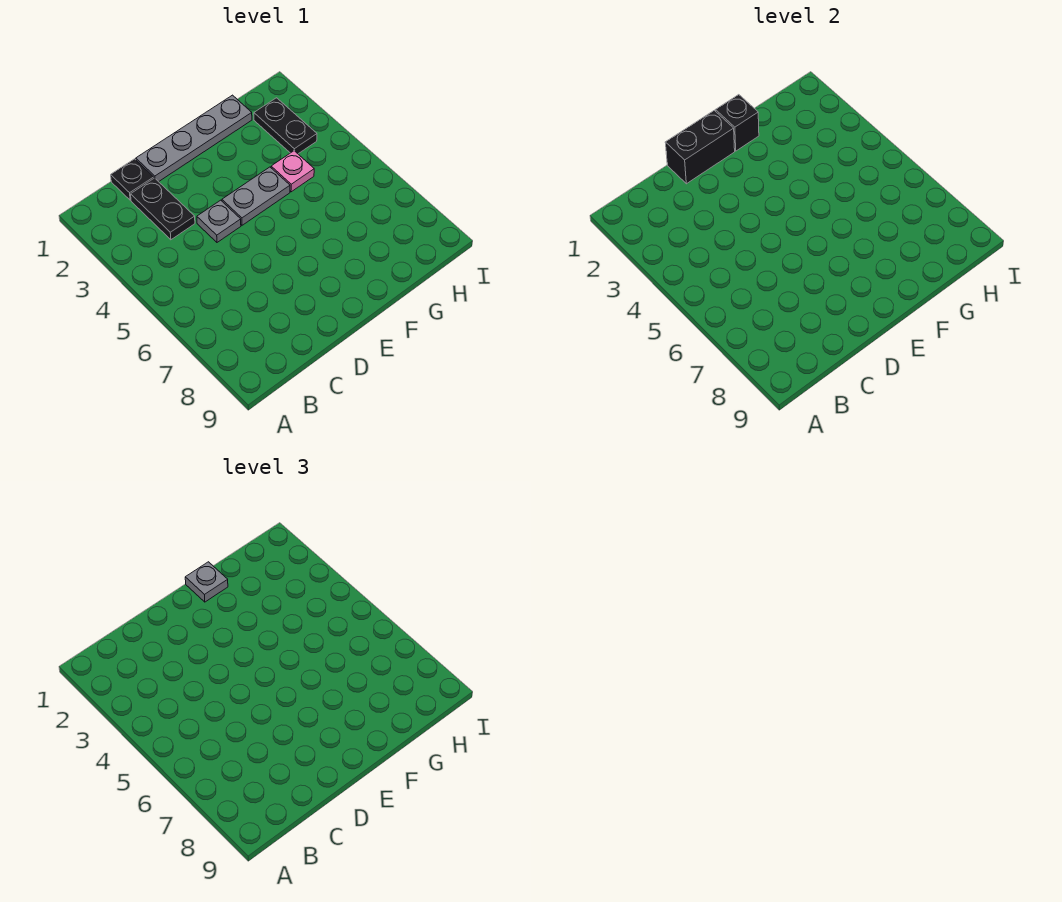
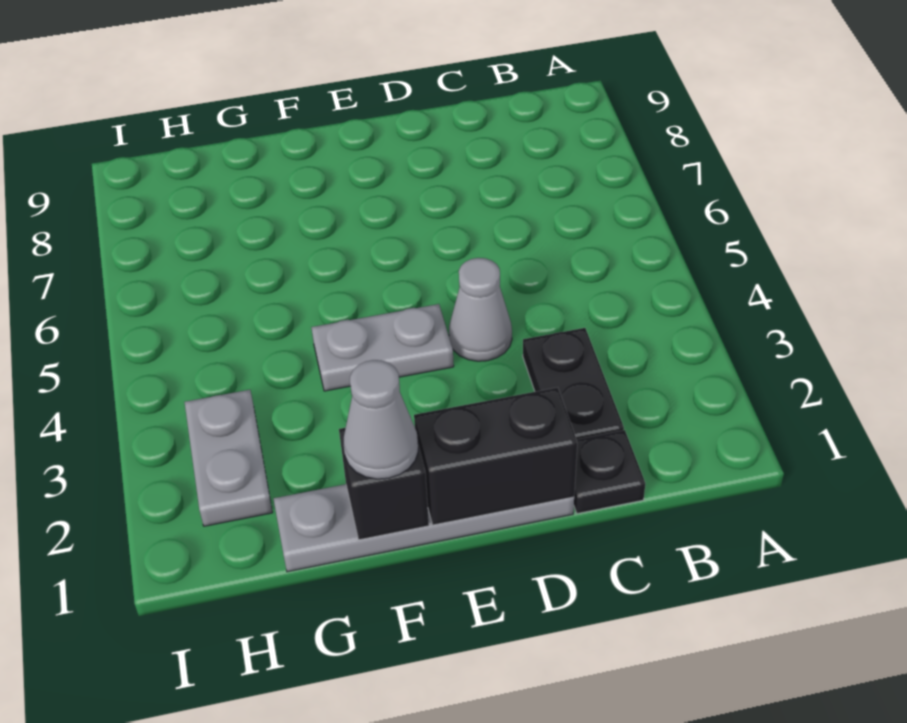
grey plate D4 level 1 -> grey cone D4 level 1
grey plate F1 level 3 -> grey cone F1 level 3
pink plate G4 level 1 -> none
black plate H2:H3 level 1 -> grey plate H2:H3 level 1

